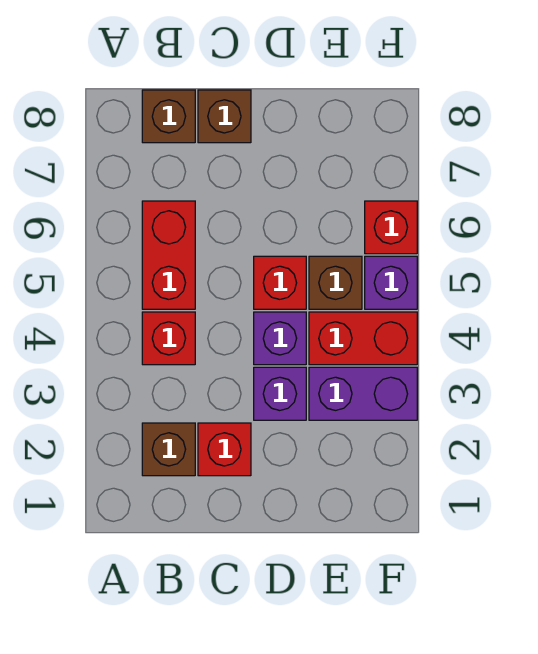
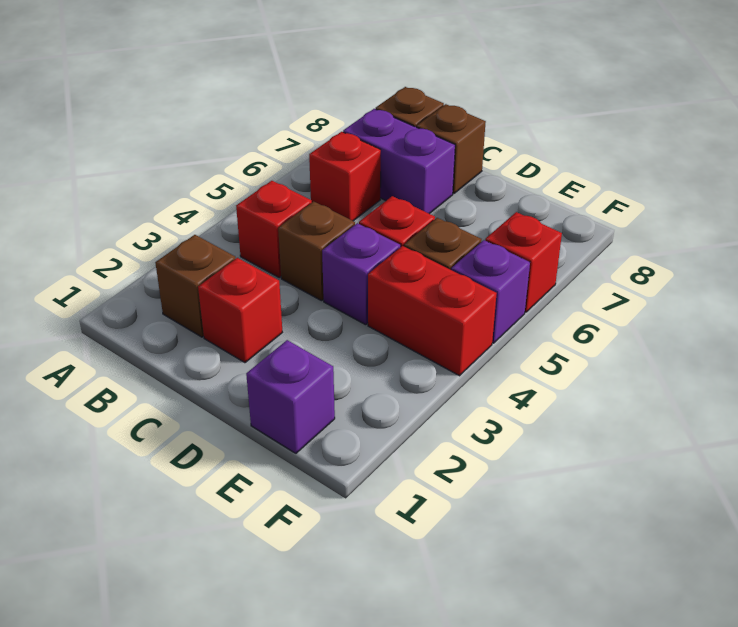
red brick B5:B6 level 1 -> red brick B6 level 1
none -> brown brick C4 level 1
purple brick D3 level 1 -> purple brick E1 level 1
purple brick E3:F3 level 1 -> purple brick B7:C7 level 1

